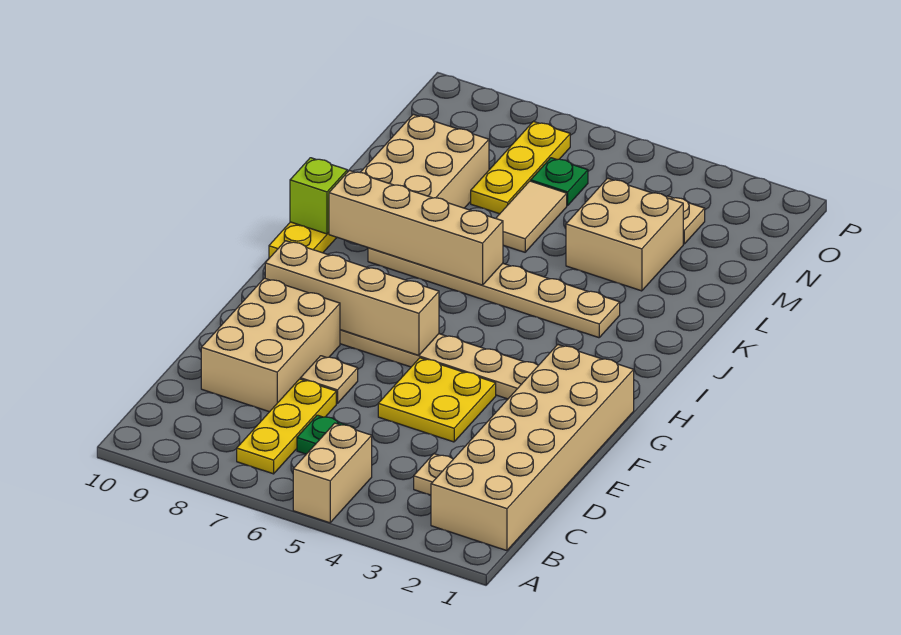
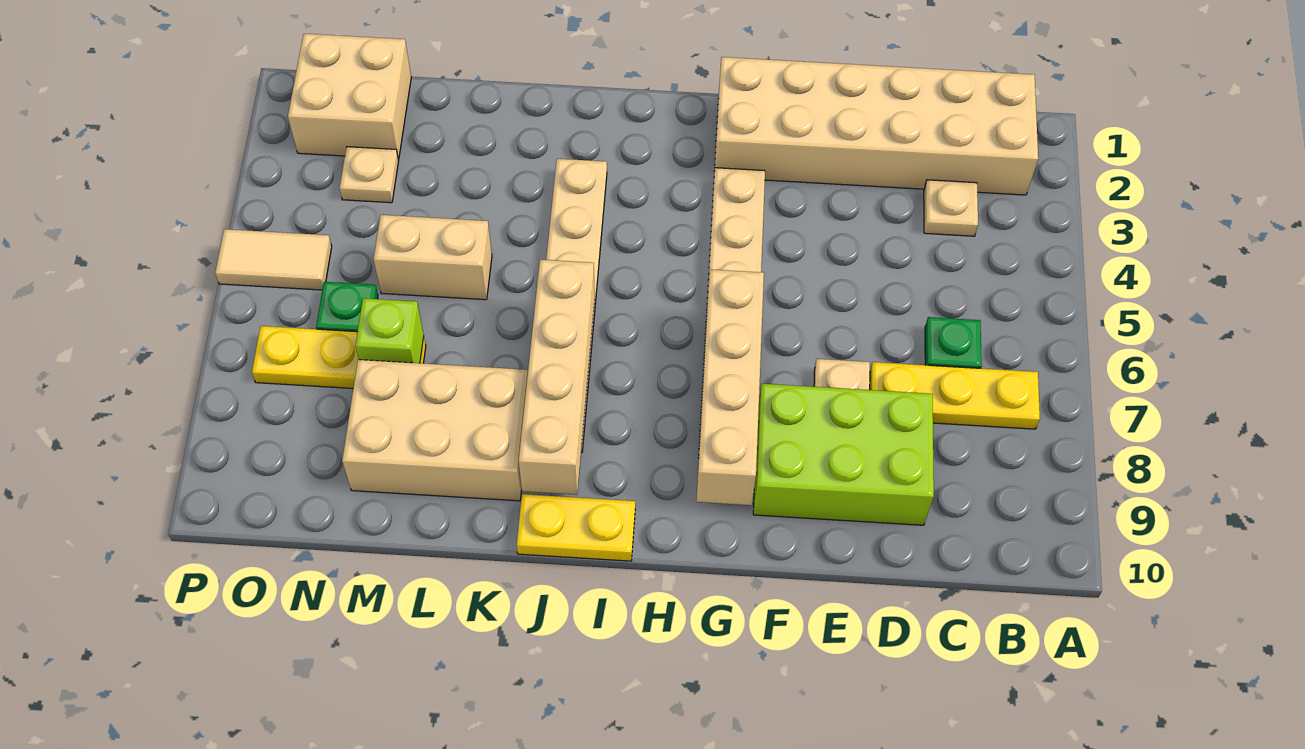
tan brick A5:B5 level 1 -> tan brick L5:M5 level 1
tan brick D8:F9 level 1 -> lime brick D8:F9 level 1
yellow plate E4:F5 level 1 -> none
lime brick J10 level 2 -> lime brick M7 level 2
tan brick L3:M4 level 1 -> tan brick N1:O2 level 1
tan tile L6:M6 level 1 -> tan tile O5:P5 level 1

